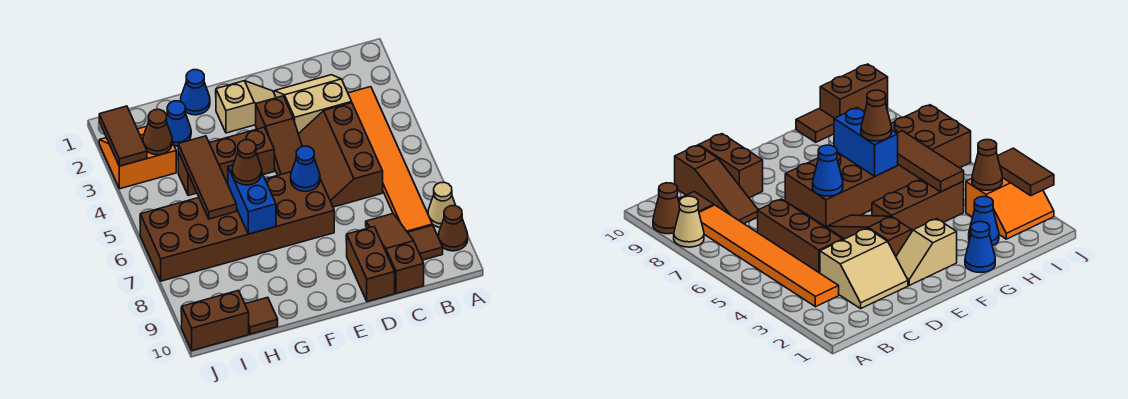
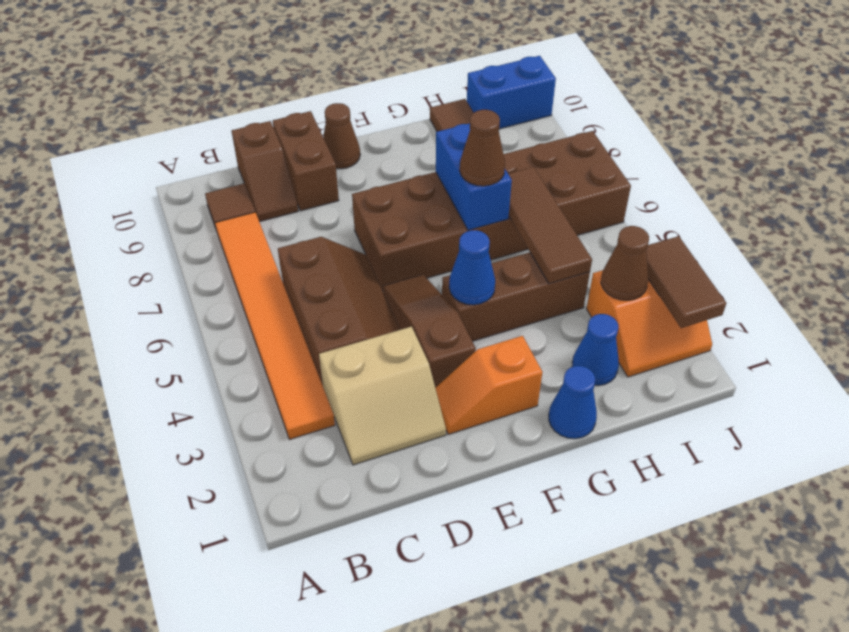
tan cone A8 level 1 -> none
brown cone A9 level 1 -> brown cone E10 level 1
brown slope C8:C10 level 1 top 10 -> brown slope C9:C10 level 1 top 10
tan slope E2:F2 level 1 top F -> orange slope E2:F2 level 1 top F
blue cone E6 level 2 -> blue cone F4 level 2
brown brick I10:J10 level 1 -> blue brick I10:J10 level 1

